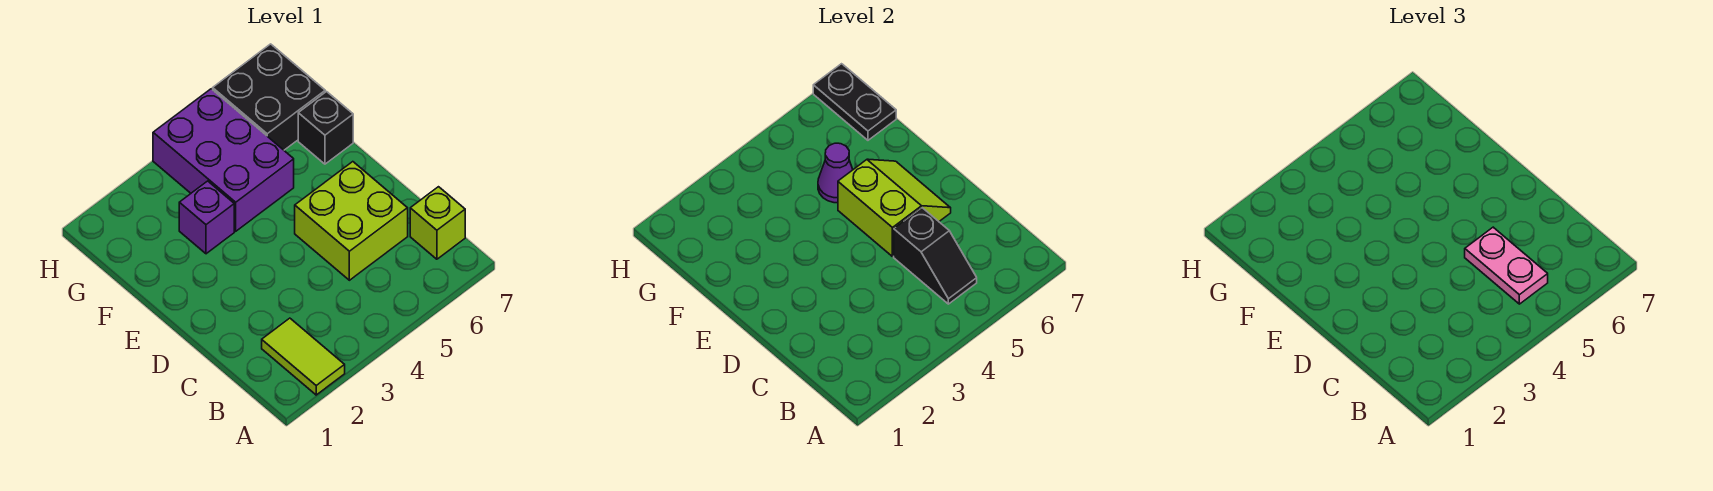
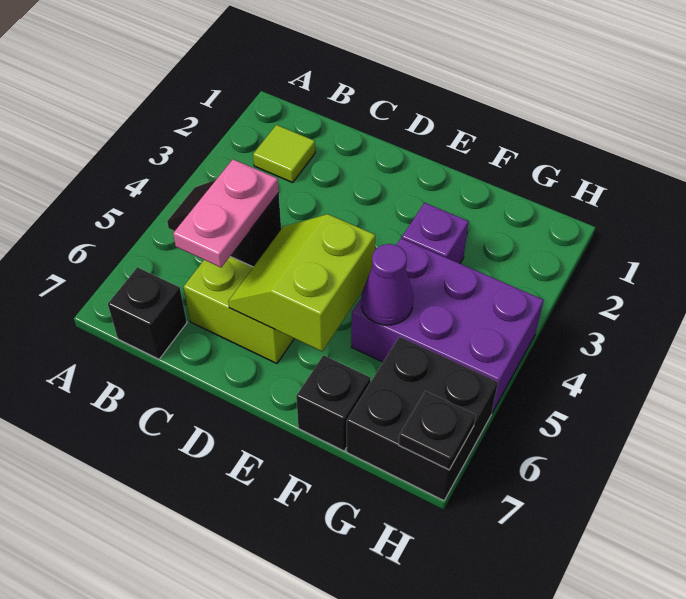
lime tile A2:B2 level 1 -> lime tile B2 level 1
pink plate B5:C5 level 3 -> pink plate C5:C6 level 3
lime brick B7 level 1 -> black brick B7 level 1
lime slope D5:E6 level 2 top 5 -> lime slope D5:E6 level 2 top E
black plate G7:H7 level 2 -> black plate H7 level 2

